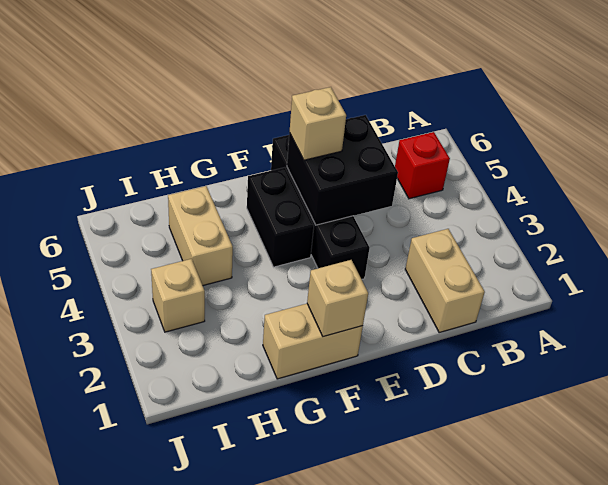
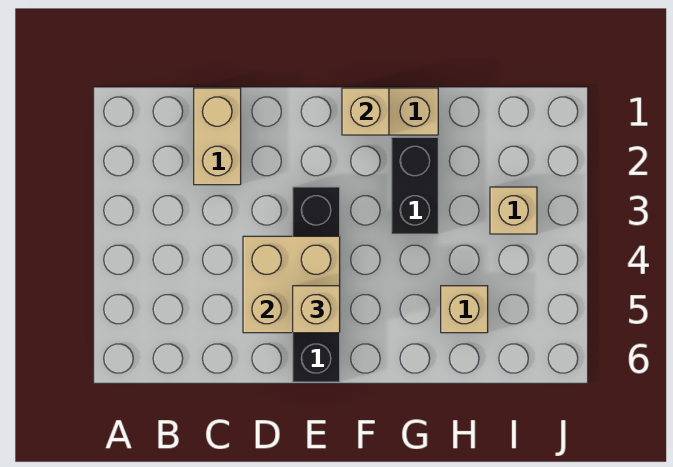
red brick B5 level 1 -> none
black brick D4:E5 level 2 -> tan brick D4:E5 level 2
black brick F4:F5 level 1 -> black brick G2:G3 level 1
tan brick H4:H5 level 1 -> tan brick H5 level 1

